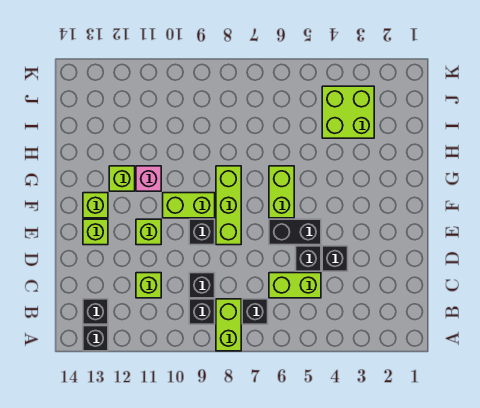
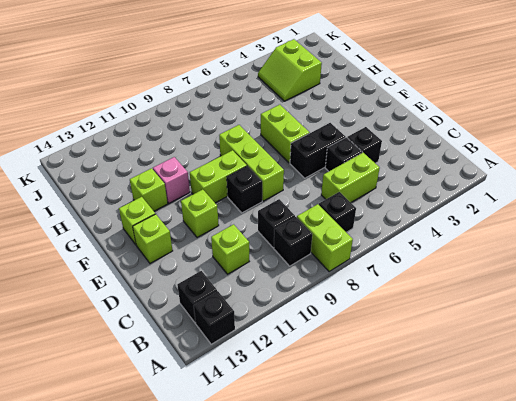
lime brick I3:J4 level 1 -> lime slope I3:J4 level 1 top 3

